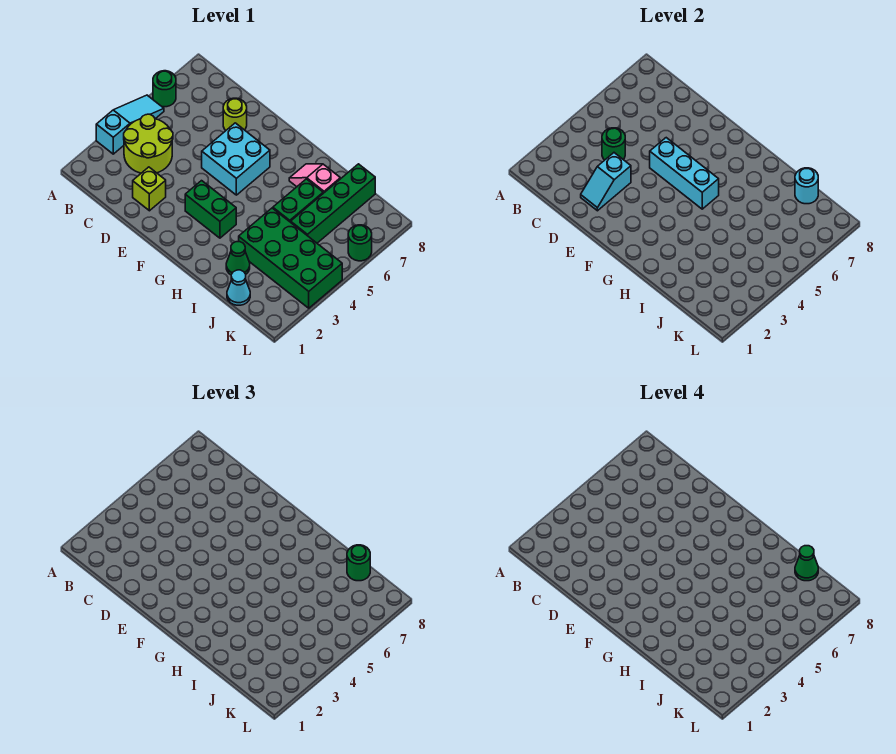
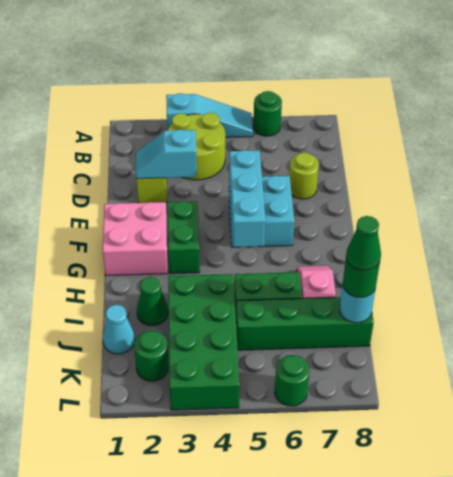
green round brick C4 level 2 -> green round brick K2 level 1
none -> pink brick F1:G2 level 1

